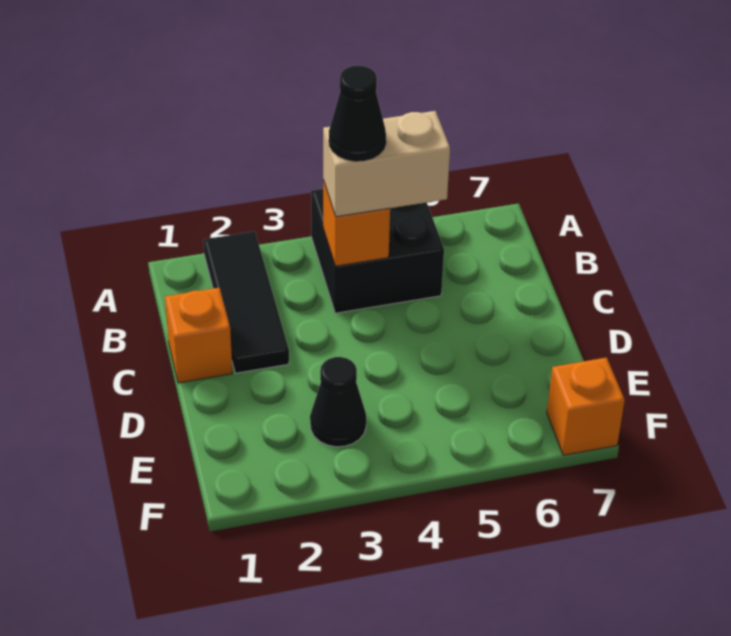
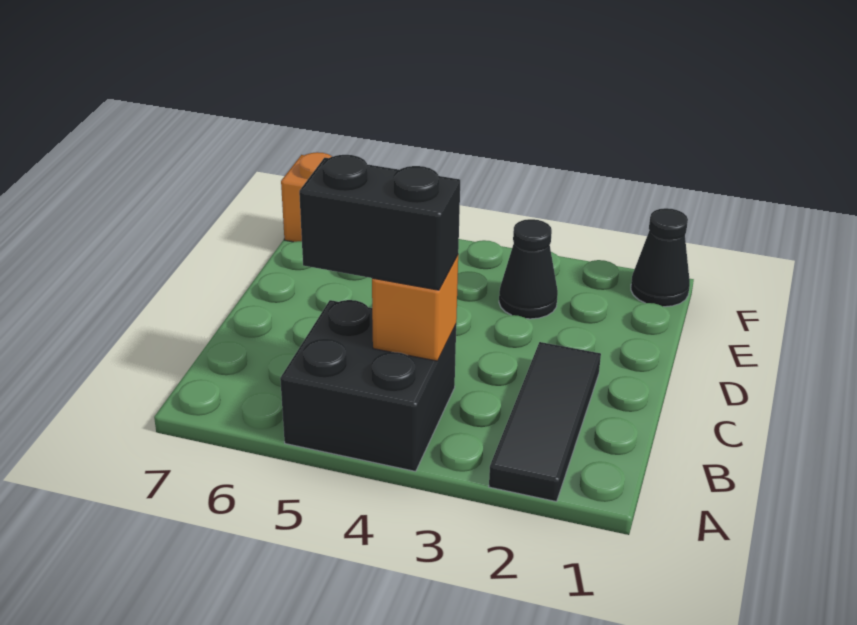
tan brick B4:B5 level 3 -> black brick B4:B5 level 3
black cone B4 level 4 -> black cone F1 level 1
orange brick C1 level 1 -> none

